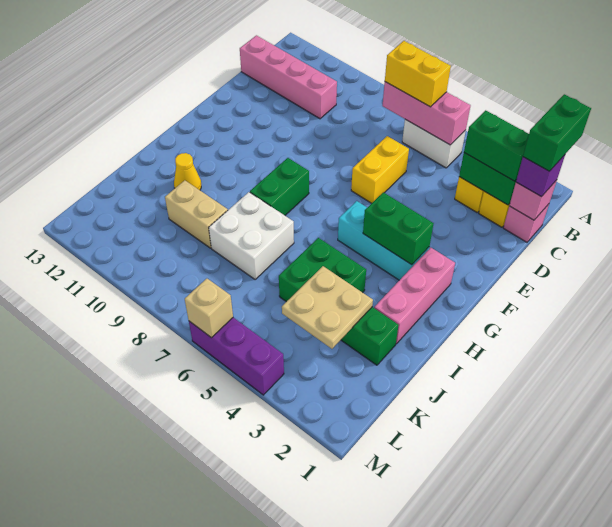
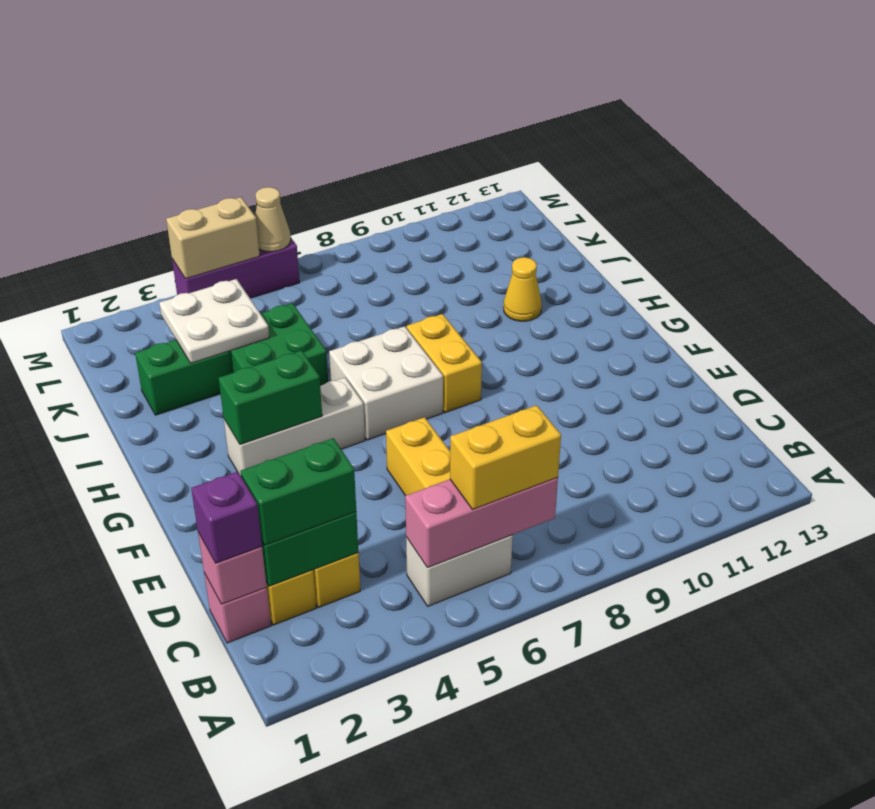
green brick B1:C1 level 4 -> none
pink brick C10:C13 level 1 -> none
pink brick G2:I2 level 1 -> none
cyan brick G3:G5 level 1 -> white brick G3:G5 level 1
green brick G8:H8 level 1 -> yellow brick G8:H8 level 1
white brick I7:J8 level 1 -> white brick G6:H7 level 1
tan plate J3:K4 level 2 -> white plate J3:K4 level 2
tan brick J9:J10 level 1 -> tan brick M4:M5 level 2
tan brick M6 level 2 -> tan cone M6 level 2

